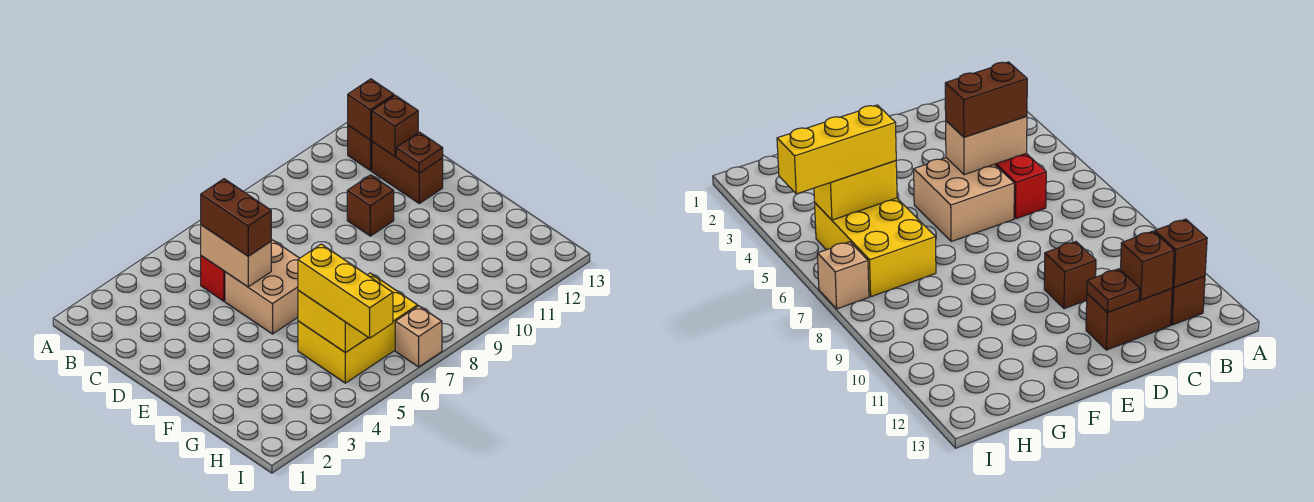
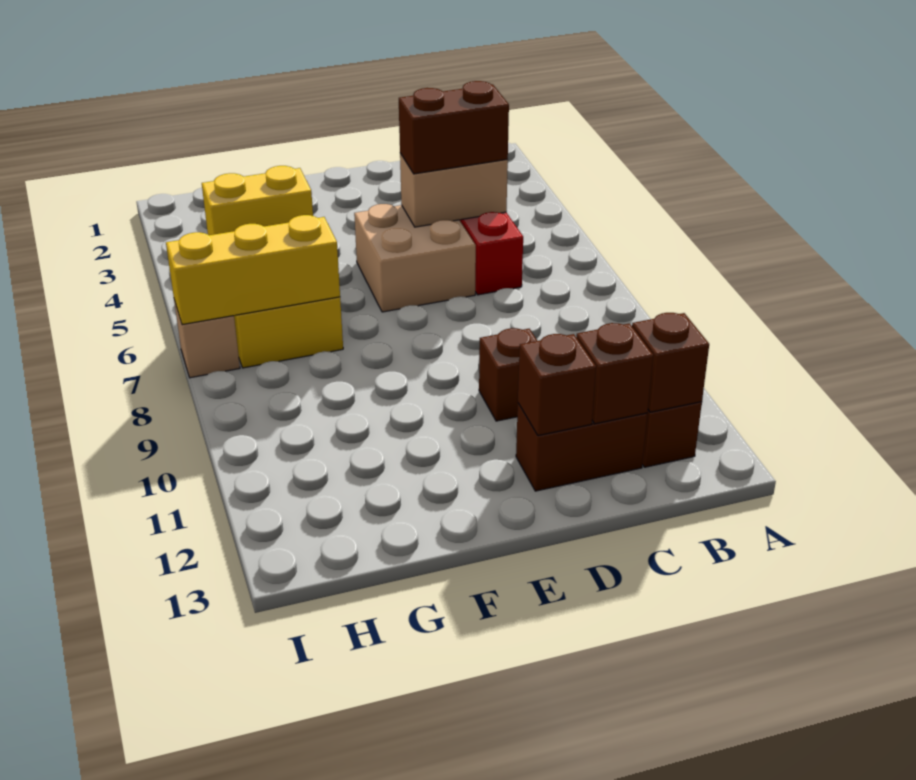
brown plate D12 level 2 -> brown brick D12 level 2
yellow brick G5:I5 level 3 -> yellow brick G7:I7 level 2

